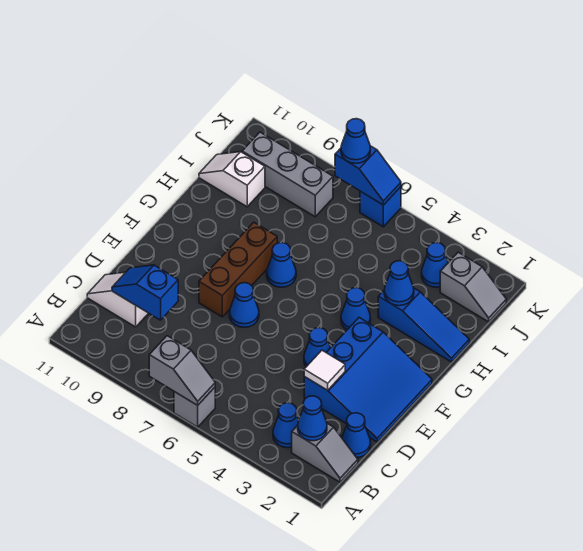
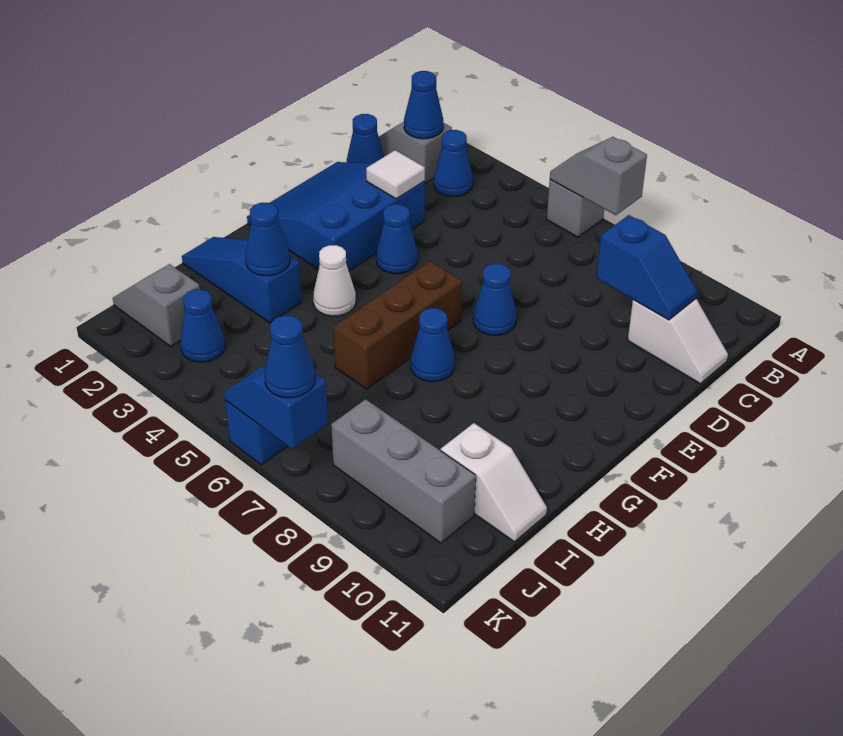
brown brick E8:G8 level 1 -> brown brick F6:H6 level 1
blue cone G4 level 1 -> white cone G4 level 1

